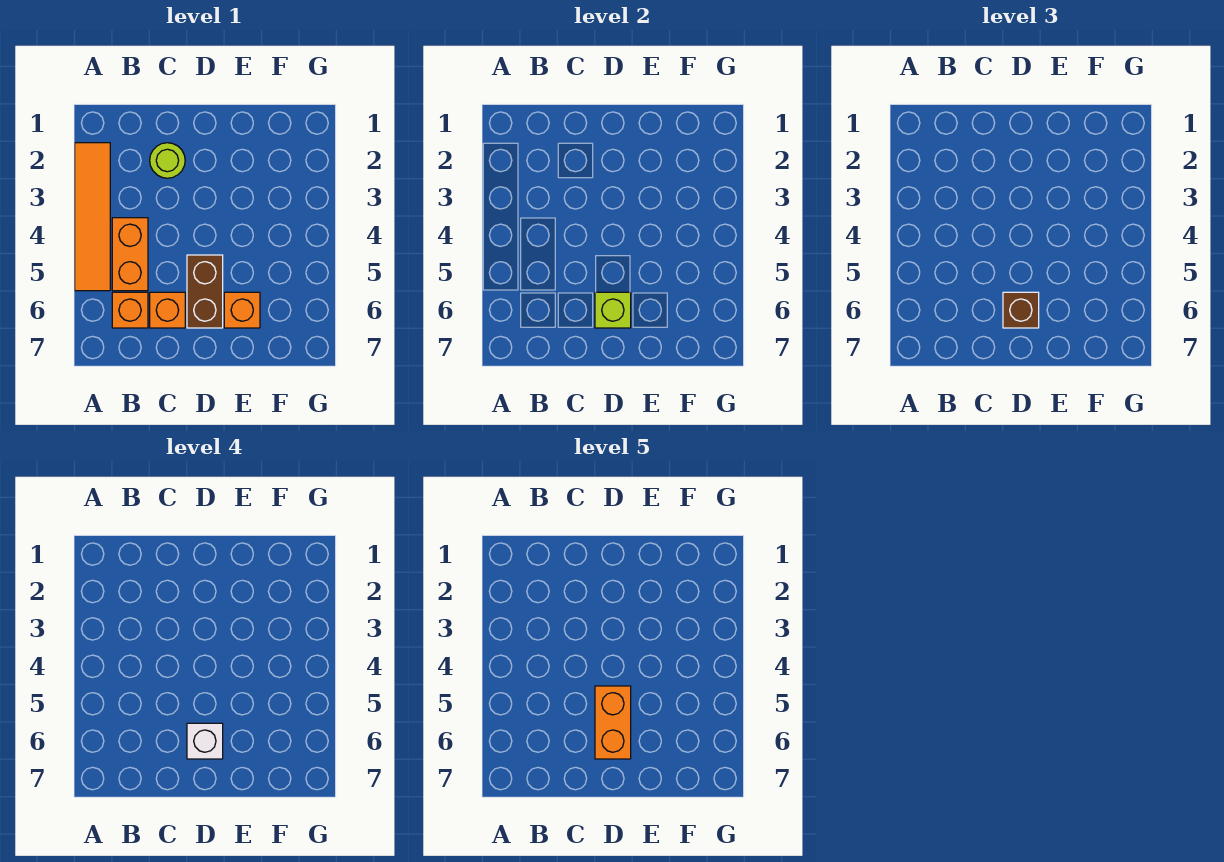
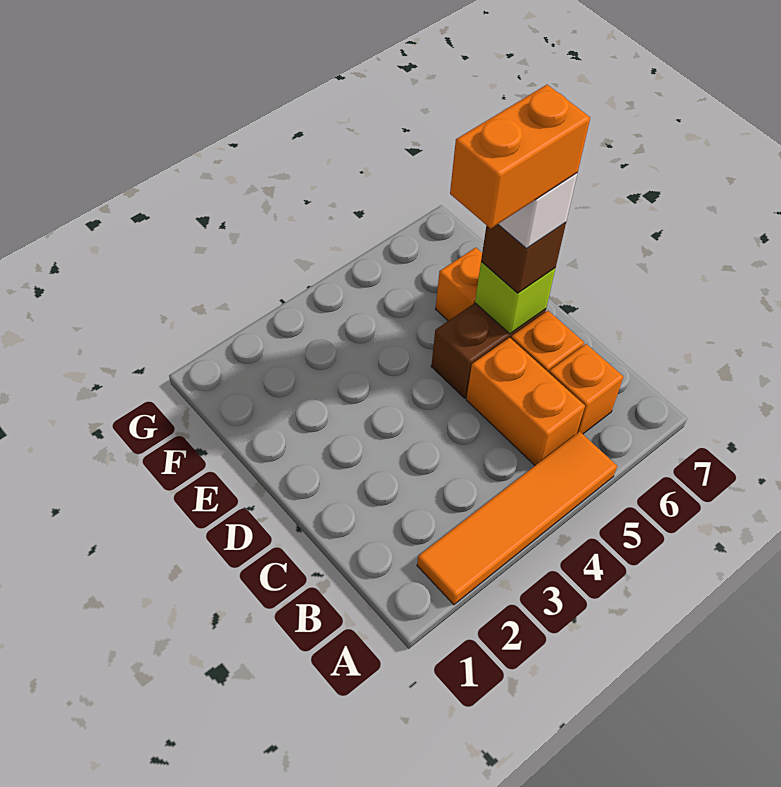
orange brick B4:B5 level 1 -> orange brick B5:C5 level 1
lime round brick C2 level 1 -> none

